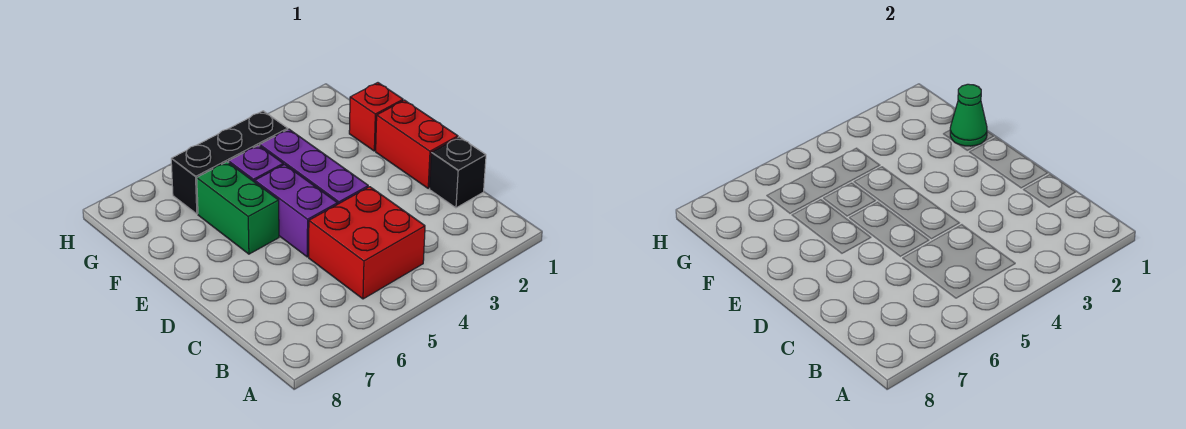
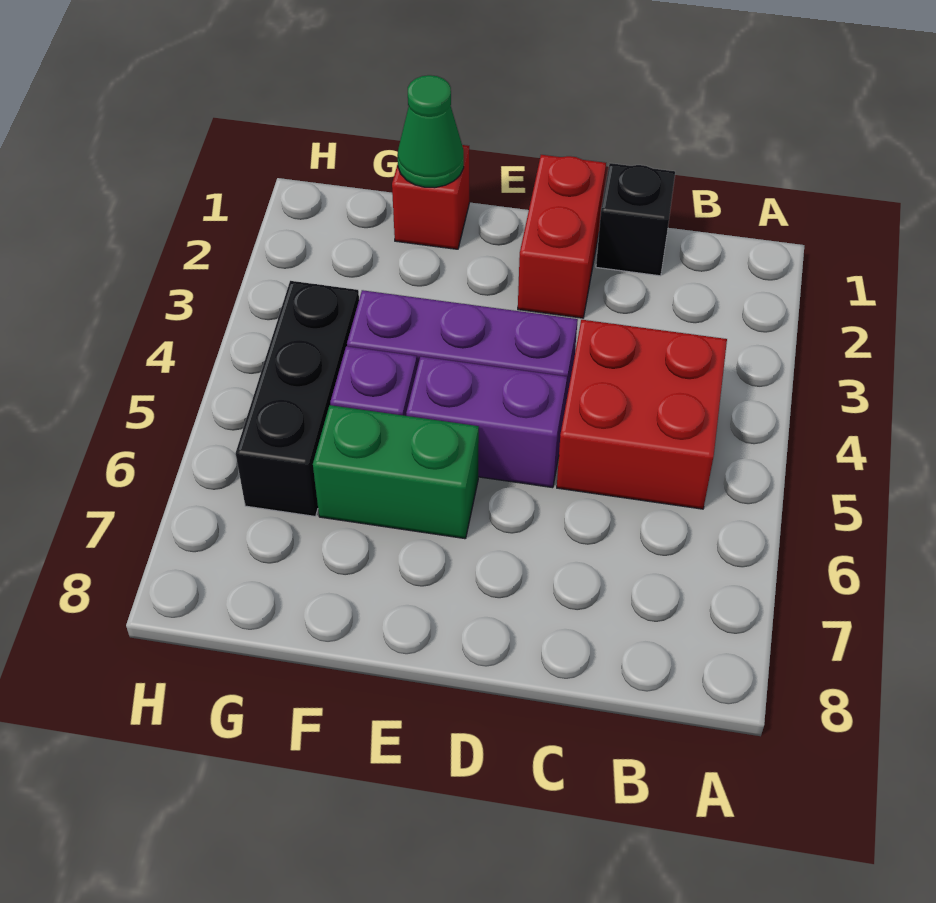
red brick D1:E1 level 1 -> red brick D1:D2 level 1

